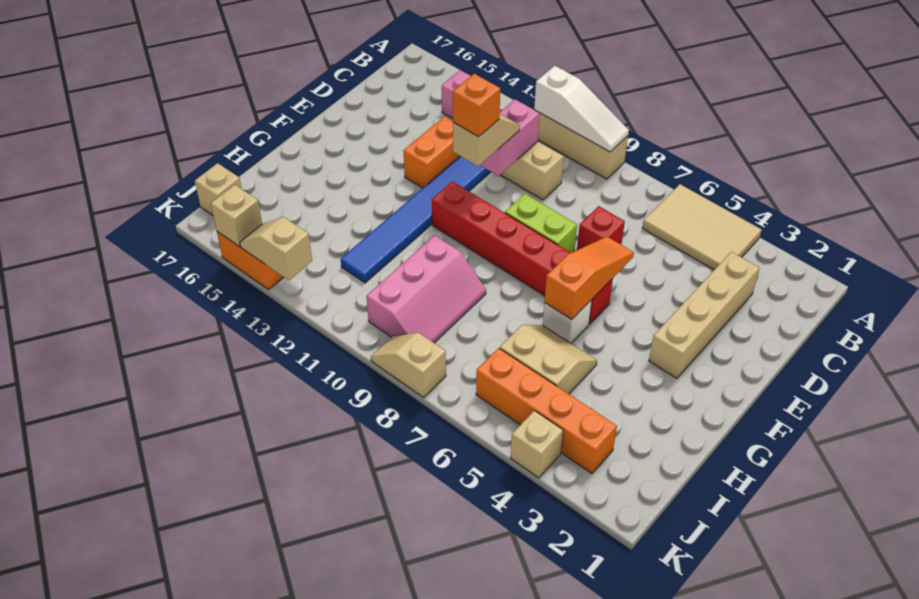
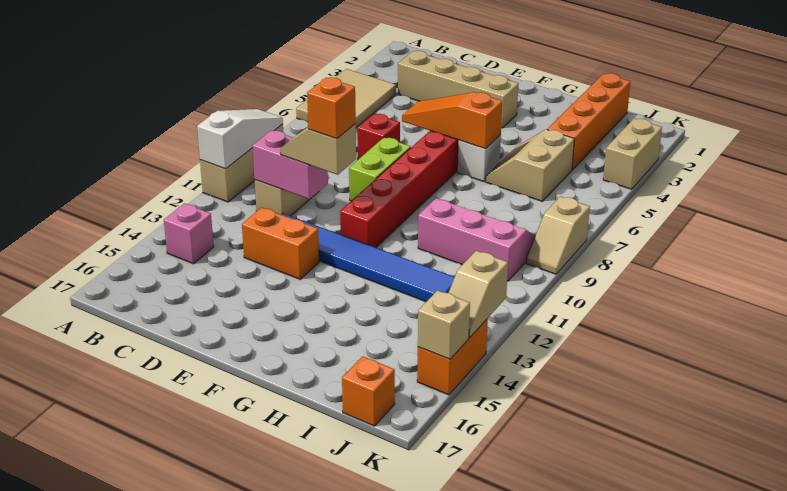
orange brick J3:J6 level 1 -> orange brick I1:I4 level 1
tan brick J17 level 1 -> orange brick J17 level 1
tan brick K4 level 1 -> tan brick K3:K4 level 1

